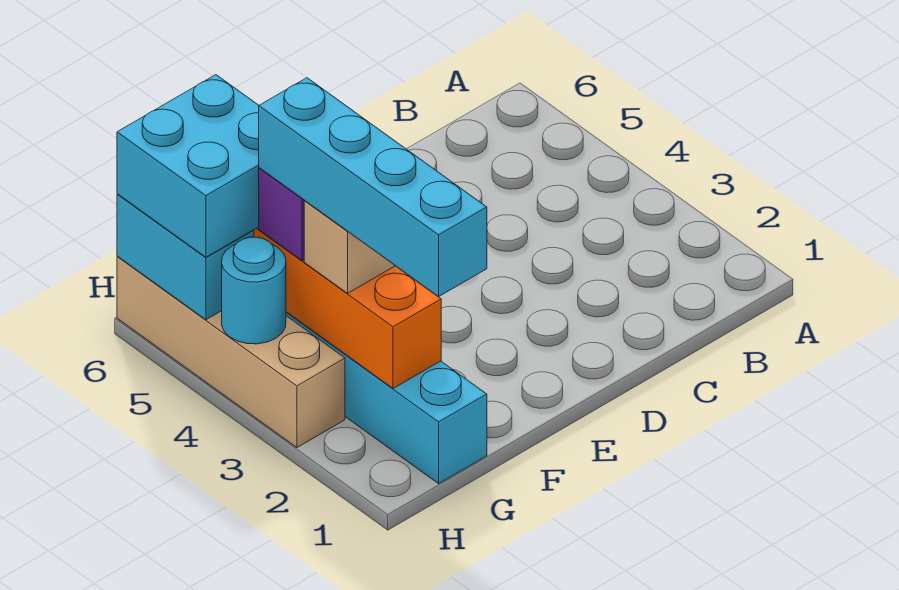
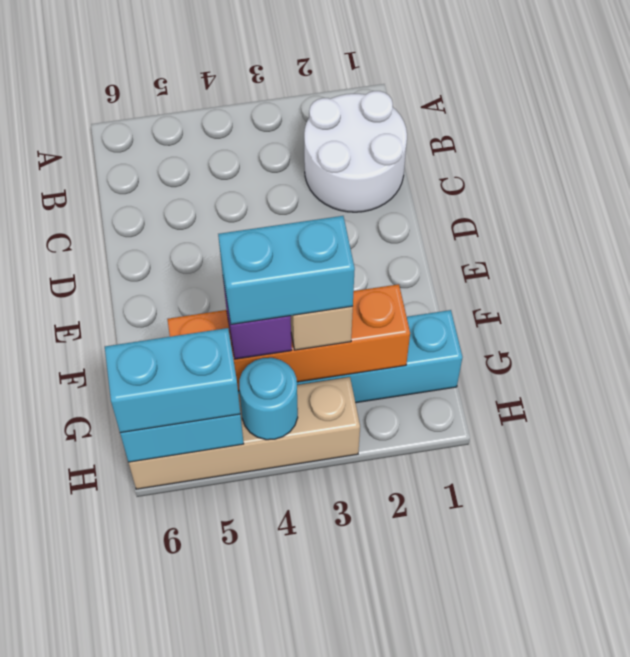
none -> white round brick B1:C2 level 1
cyan brick G1:G4 level 4 -> cyan brick G3:G4 level 4
cyan brick G5:H6 level 3 -> cyan brick H5:H6 level 3

